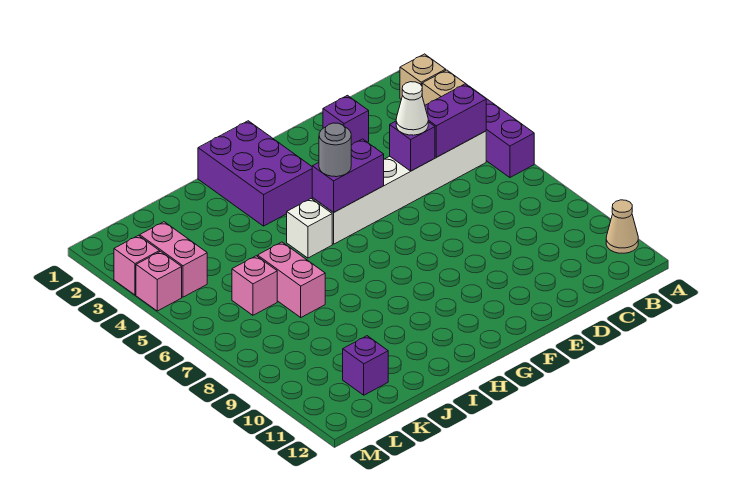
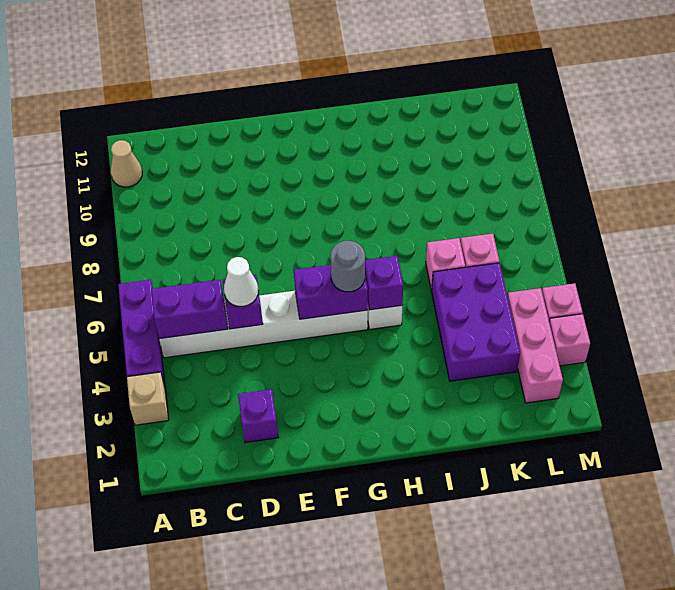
tan brick A2 level 1 -> none
purple brick G1:H3 level 1 -> purple brick J3:K5 level 1
pink brick J6:J7 level 1 -> pink brick J6 level 1
purple brick K11 level 1 -> purple brick H5 level 2
pink brick L3:L4 level 1 -> pink brick L2:L4 level 1

